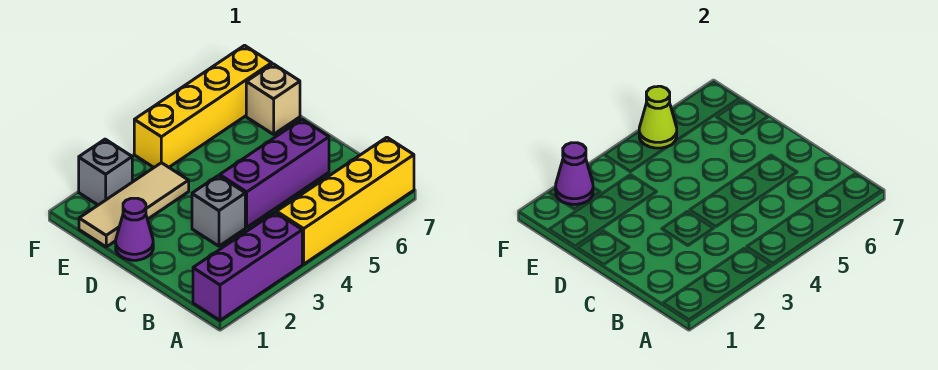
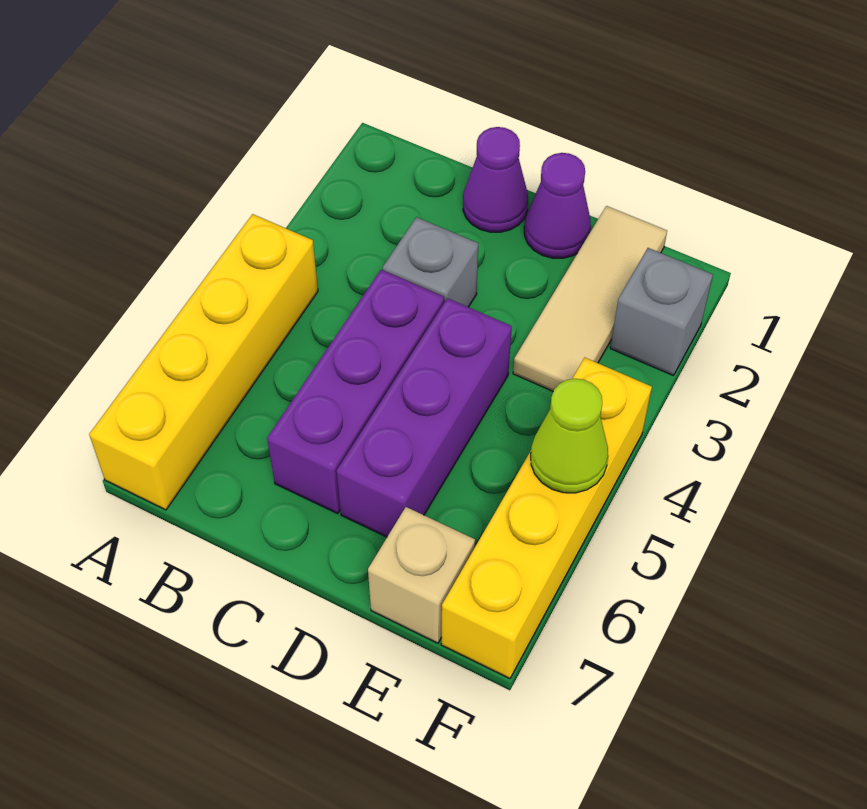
purple brick A1:A3 level 1 -> purple brick D4:D6 level 1
purple cone F2 level 2 -> purple cone C1 level 1

